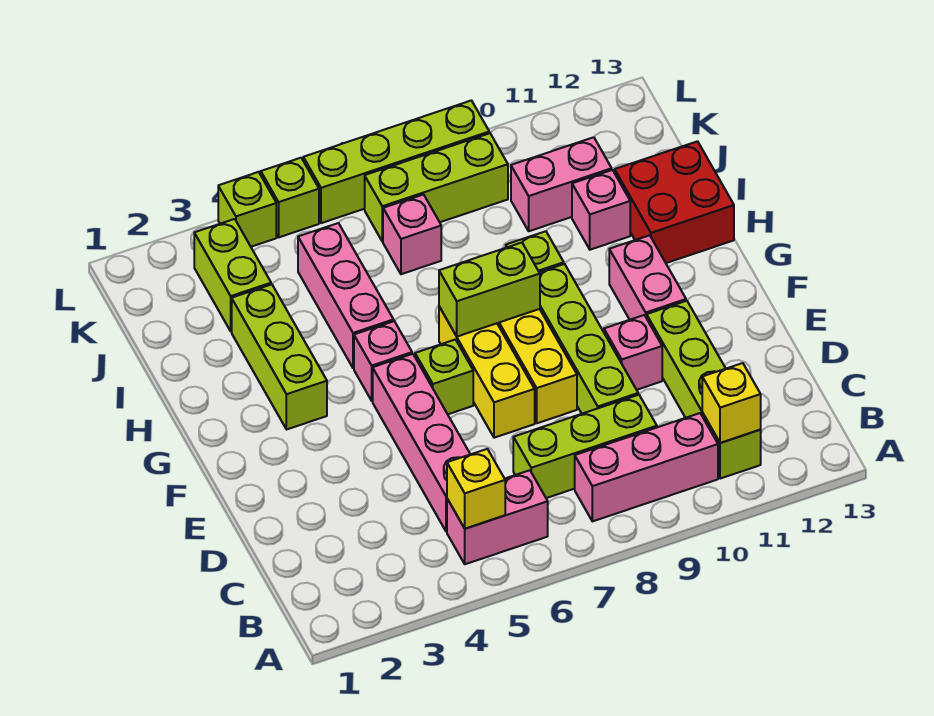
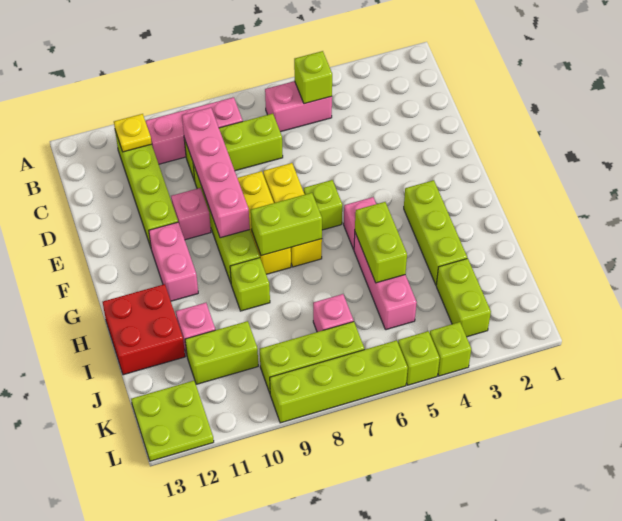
yellow brick B5 level 2 -> lime brick B5 level 2
yellow brick B11 level 2 -> yellow plate B11 level 2
pink brick C5:F5 level 1 -> pink brick C9:F9 level 2
none -> lime brick H5:I5 level 2
pink brick J10:J11 level 1 -> lime brick J10:J11 level 1
none -> lime plate K12:L13 level 1

